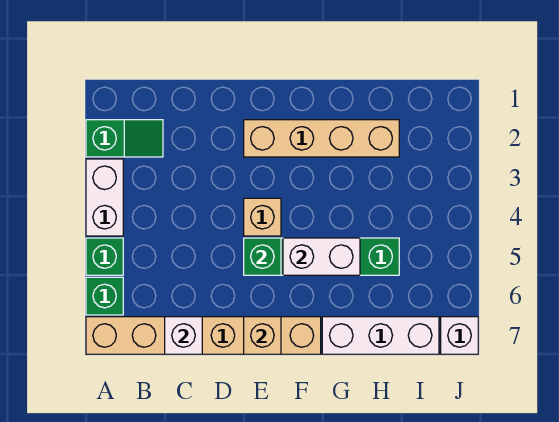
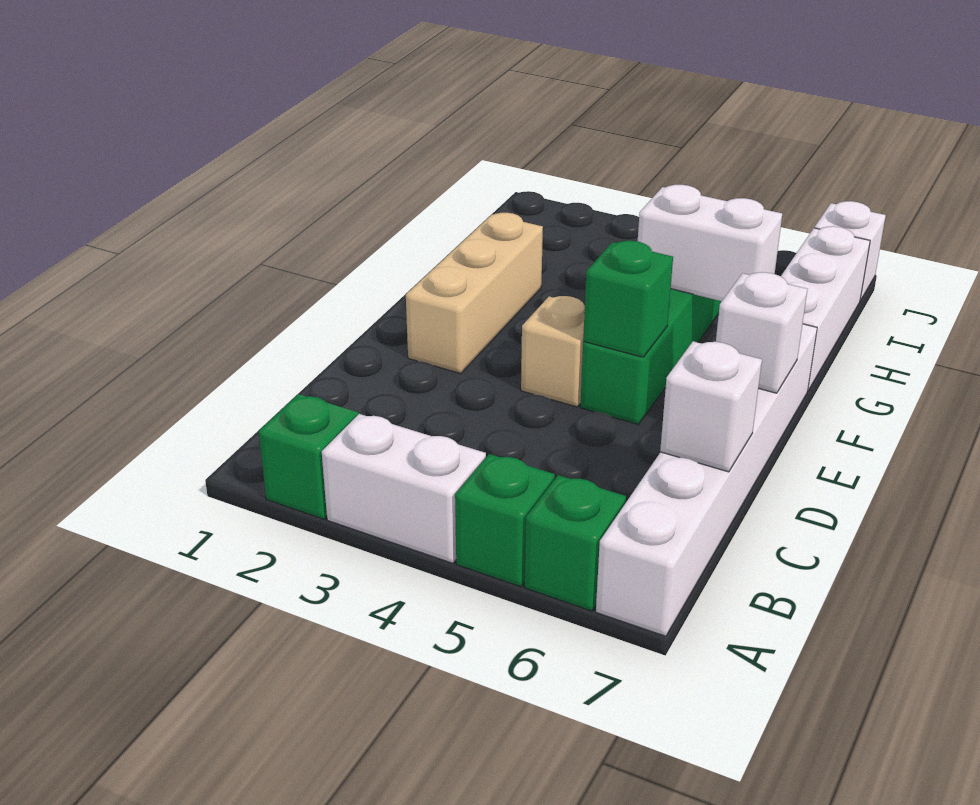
tan brick A7:F7 level 1 -> white brick A7:F7 level 1
tan brick E2:H2 level 1 -> tan brick E2:G2 level 1
tan brick E7 level 2 -> white brick E7 level 2
white brick F5:G5 level 2 -> white brick G5:G6 level 2

